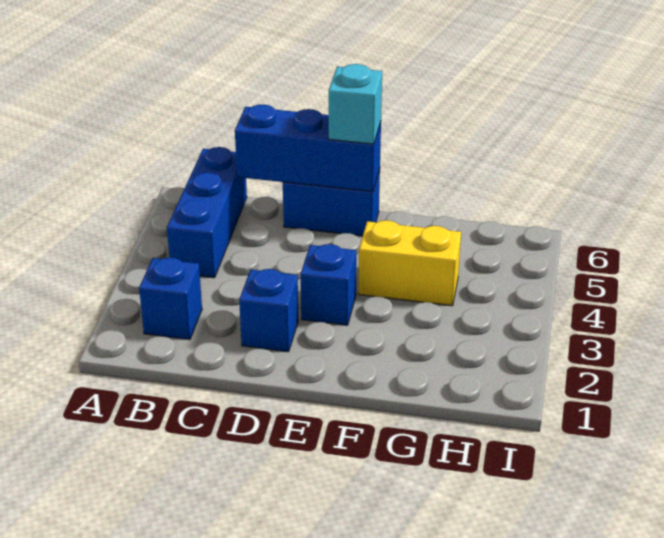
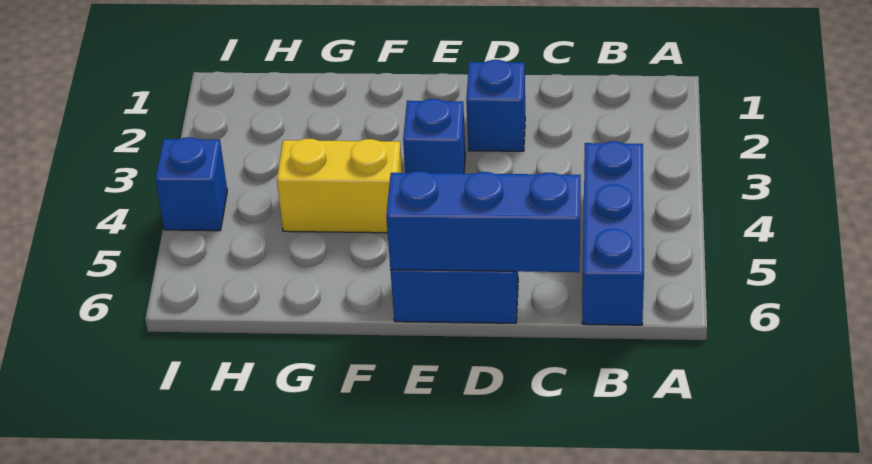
blue brick B2 level 1 -> blue brick I4 level 1
cyan brick E6 level 3 -> none

